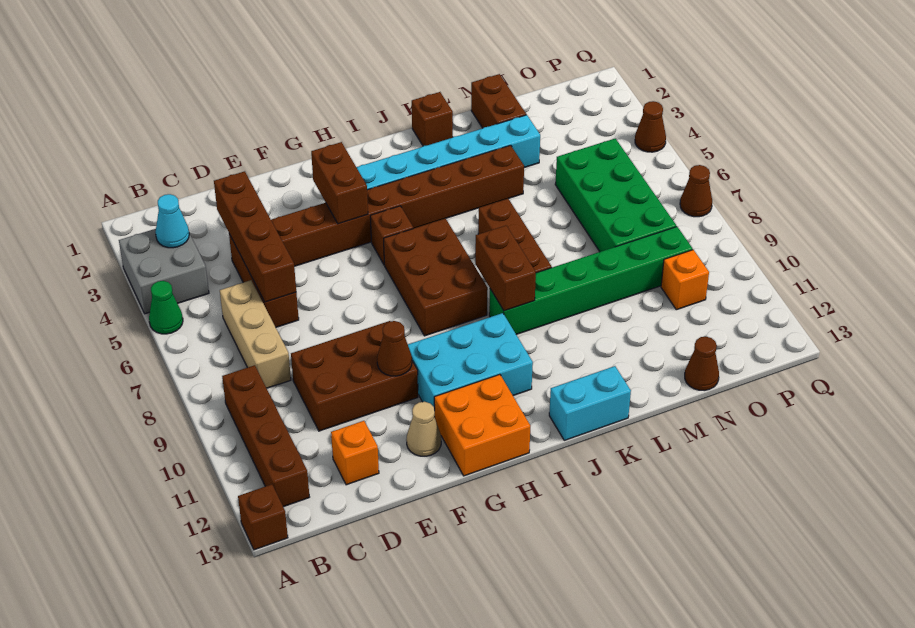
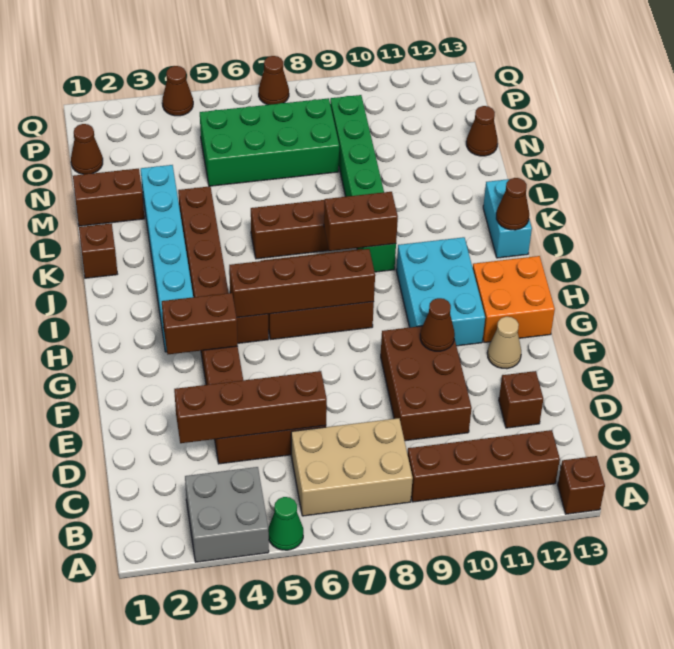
cyan cone B3 level 2 -> none
tan brick C6:C8 level 1 -> tan brick B6:C8 level 1
orange brick D12 level 1 -> brown brick D12 level 1
none -> brown brick H5:H8 level 2
none -> brown cone J13 level 2
none -> brown cone O1 level 1
orange brick O10 level 1 -> none

